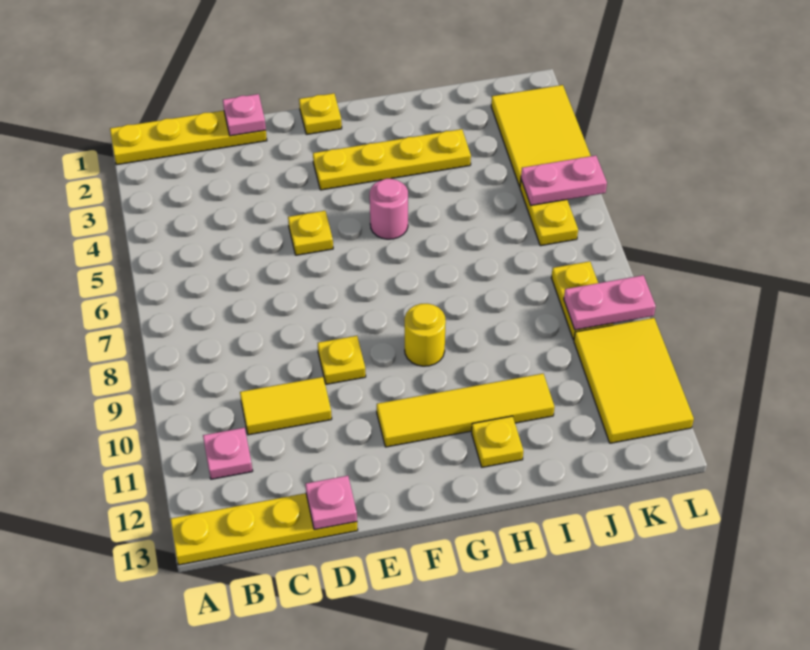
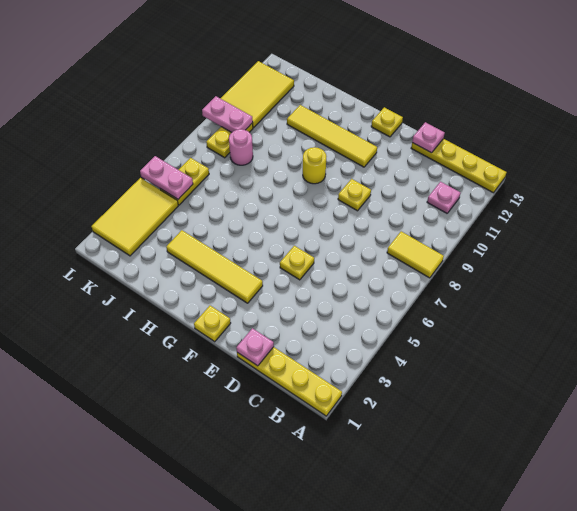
yellow tile C10:D10 level 1 -> yellow tile A8:B8 level 1
yellow plate F3:I3 level 1 -> yellow tile F3:I3 level 1
pink round brick G5 level 1 -> pink round brick J8 level 1
yellow plate H12 level 1 -> yellow plate F13 level 1

